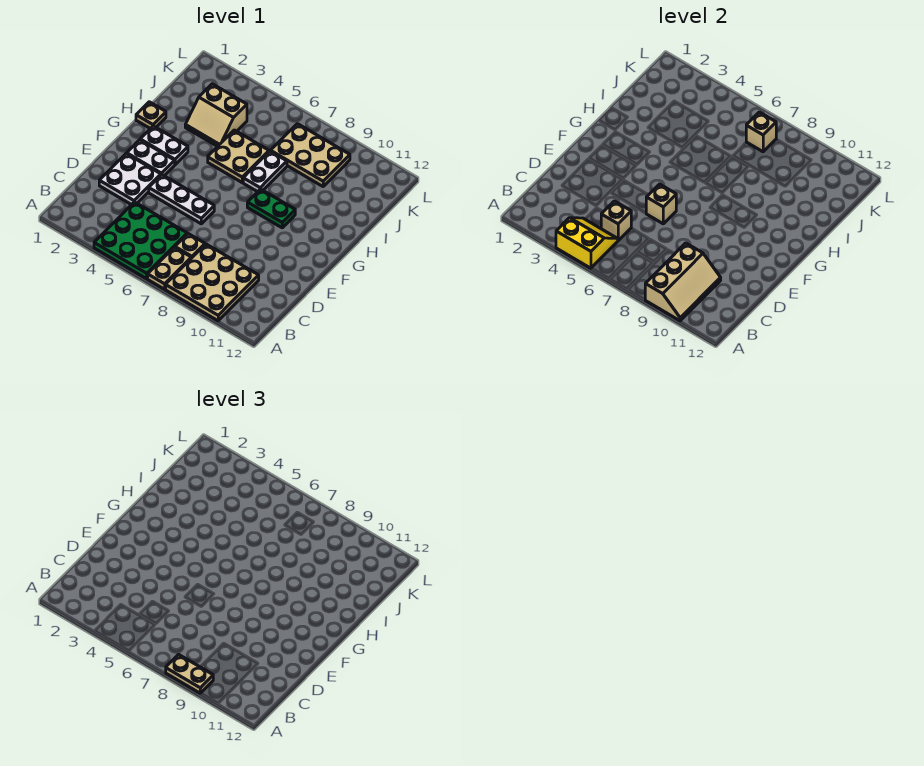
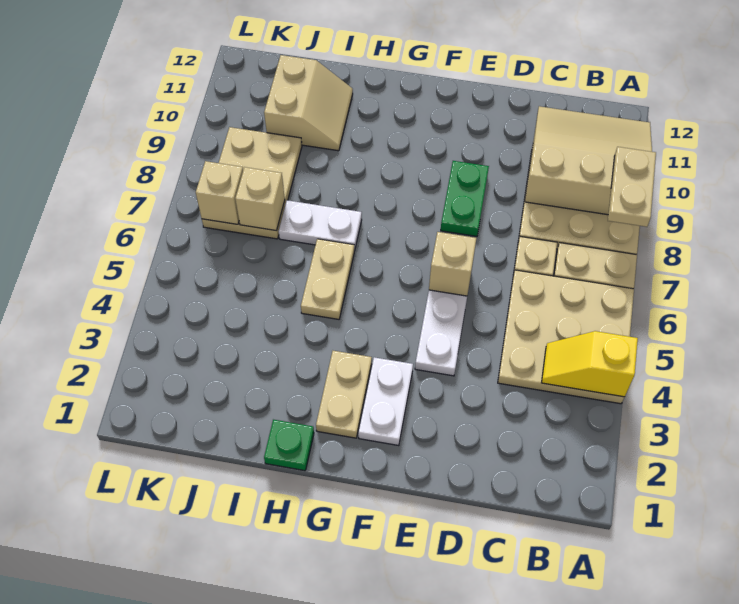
green plate A4:C6 level 1 -> tan plate A4:C6 level 1
yellow slope A4:B5 level 2 top A -> yellow slope A4:B4 level 2 top A
tan slope A9:C10 level 2 top 9 -> tan slope A9:C11 level 2 top 9
tan brick C5 level 2 -> tan brick J7 level 2
white plate D2:E3 level 1 -> none
white plate G2:G3 level 1 -> tan plate G2:G3 level 1
green plate G8:G9 level 1 -> green plate E8:E9 level 1
tan plate H1 level 1 -> green plate H1 level 1
tan plate H5:I6 level 1 -> tan plate H5:H6 level 1
tan slope I3:J4 level 1 top J -> tan slope I10:J11 level 1 top J

